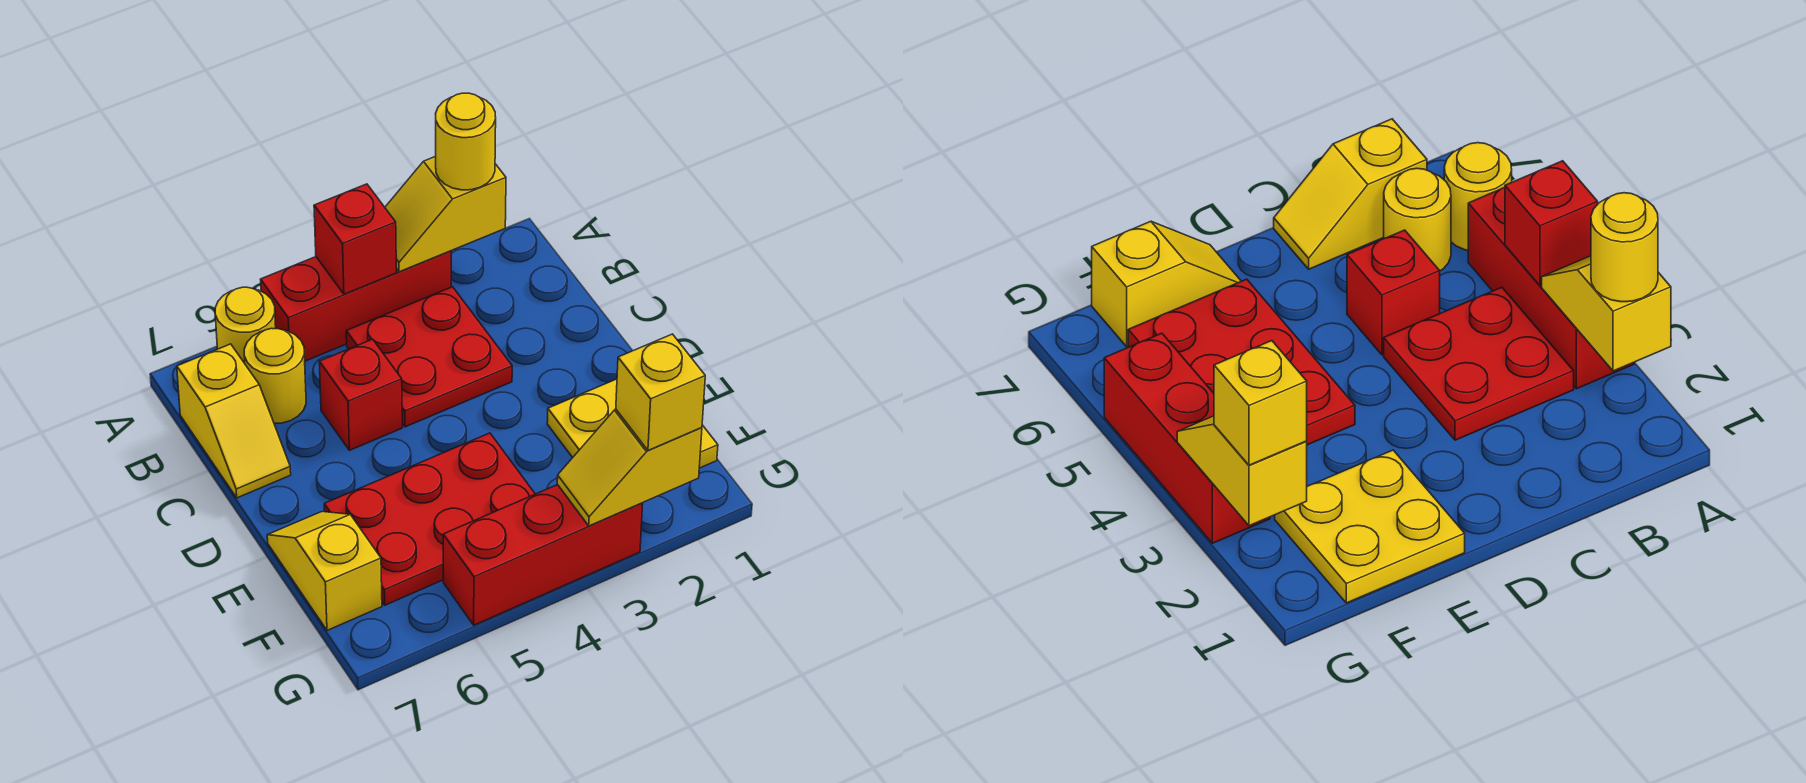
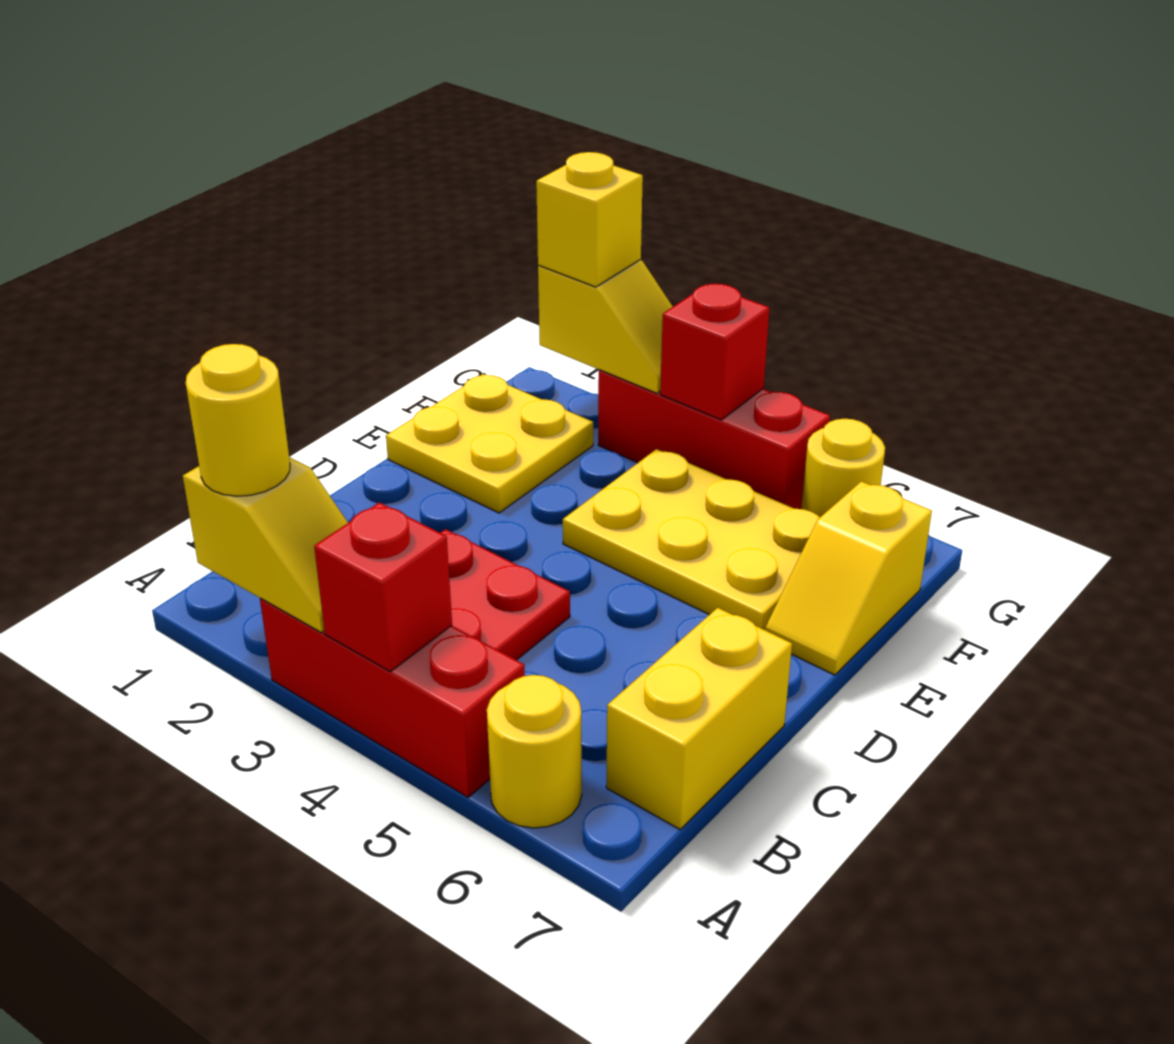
yellow round brick B6 level 1 -> yellow round brick G6 level 1
yellow slope B7:C7 level 1 top B -> yellow brick B7:C7 level 1
red brick C5 level 1 -> red brick G4 level 2
red plate E4:F6 level 1 -> yellow plate E4:F6 level 1

